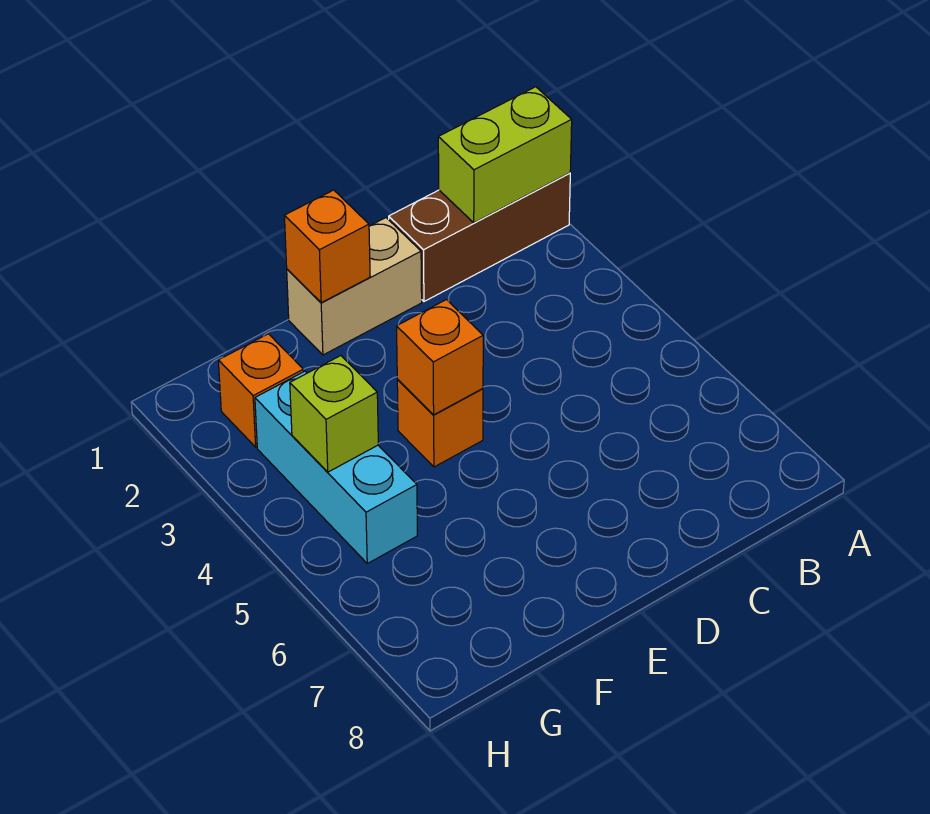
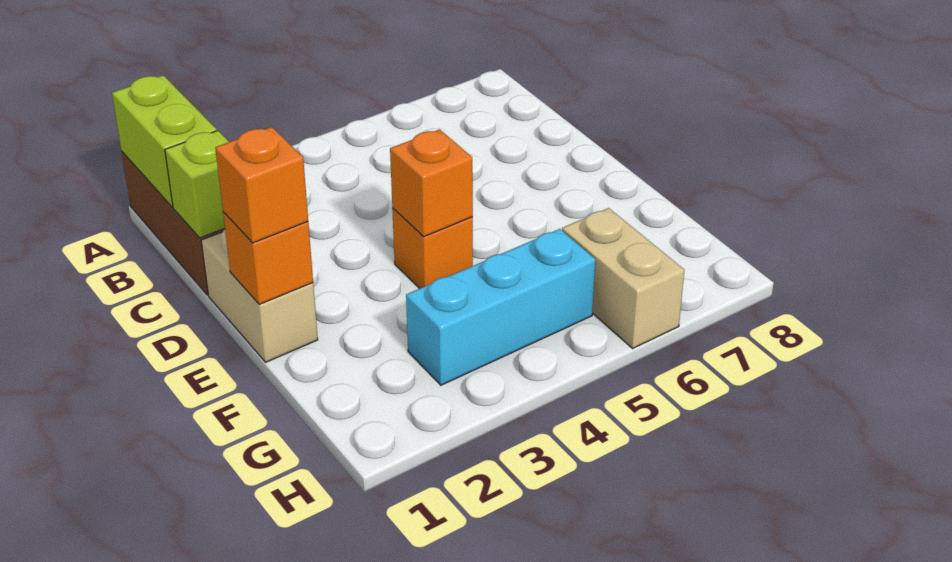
orange brick G2 level 1 -> orange brick E1 level 3
lime brick G4 level 2 -> lime brick C1 level 2
none -> tan brick G6:H6 level 1

